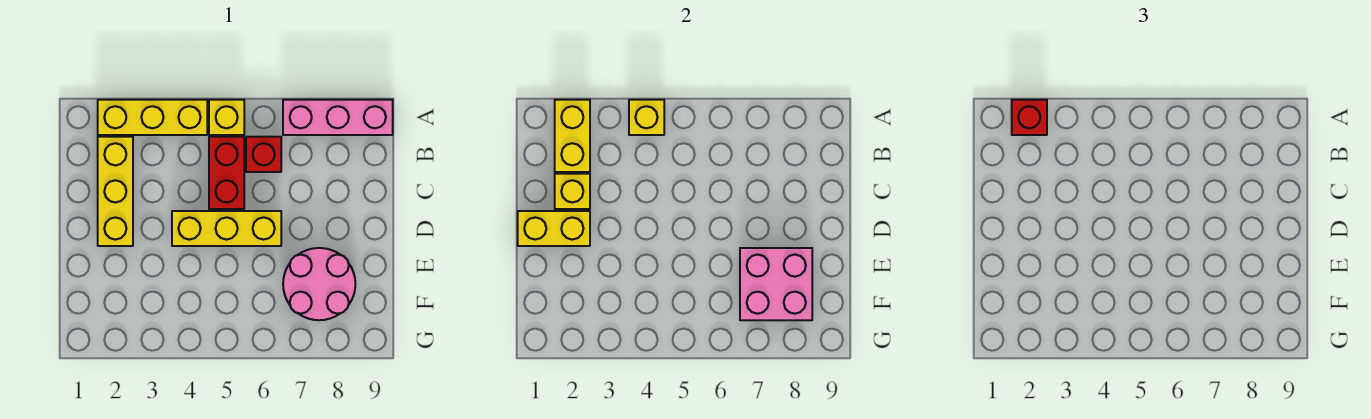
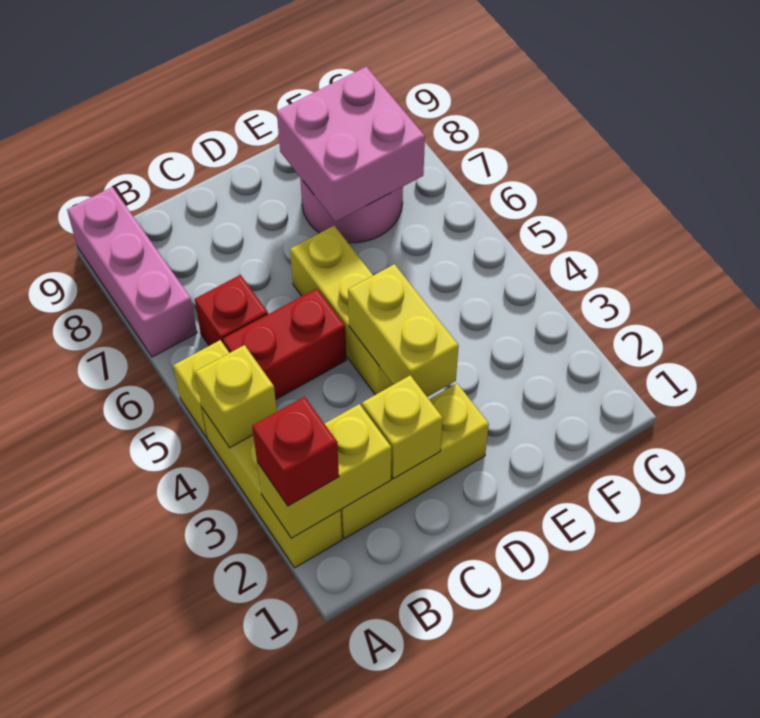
yellow brick D1:D2 level 2 -> yellow brick D3:D4 level 2

